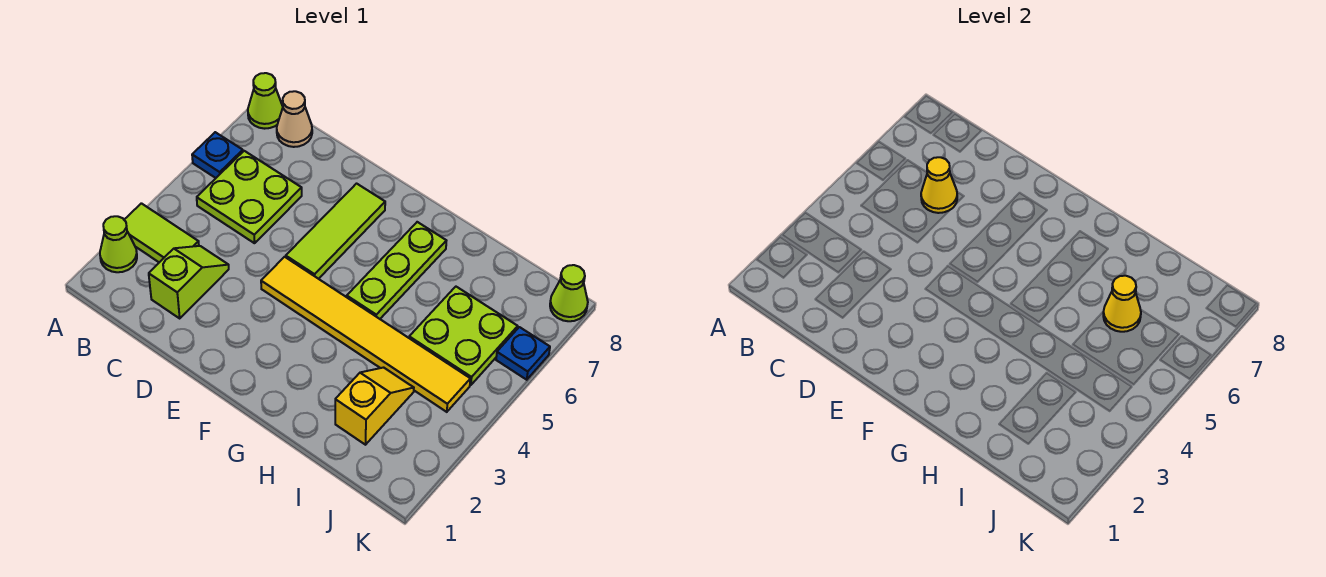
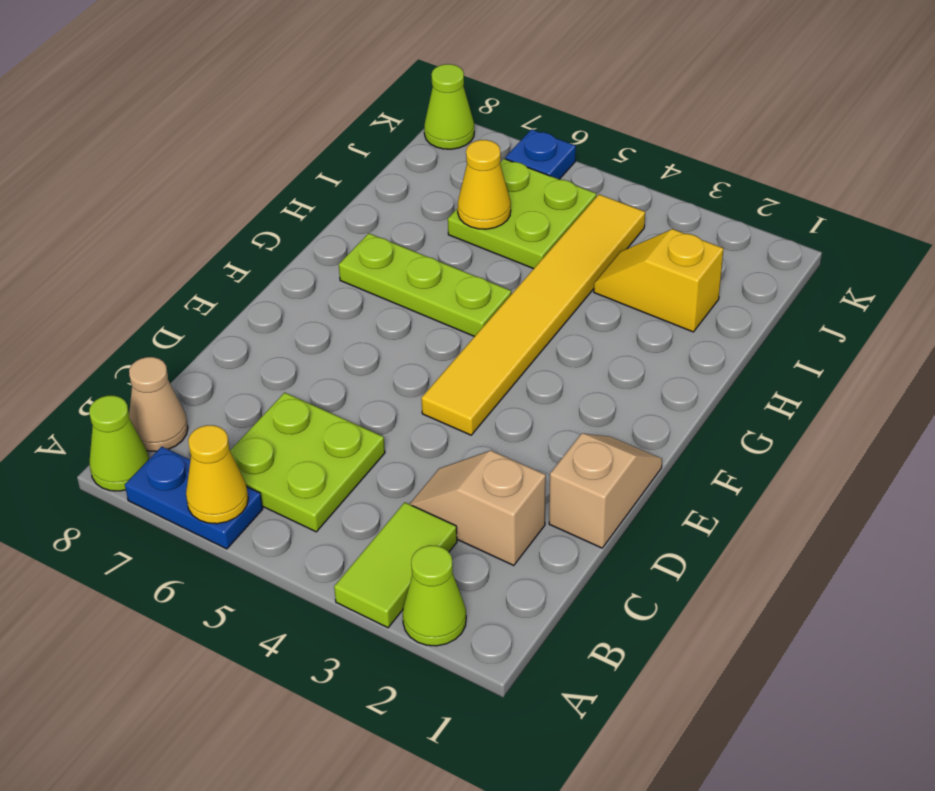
blue plate A6 level 1 -> blue plate A6:A7 level 1
lime slope C2:C3 level 1 top 2 -> tan slope C2:C3 level 1 top 2
yellow cone C6 level 2 -> yellow cone A6 level 2
none -> tan slope D1:E1 level 1 top D
lime tile E5:E7 level 1 -> none

